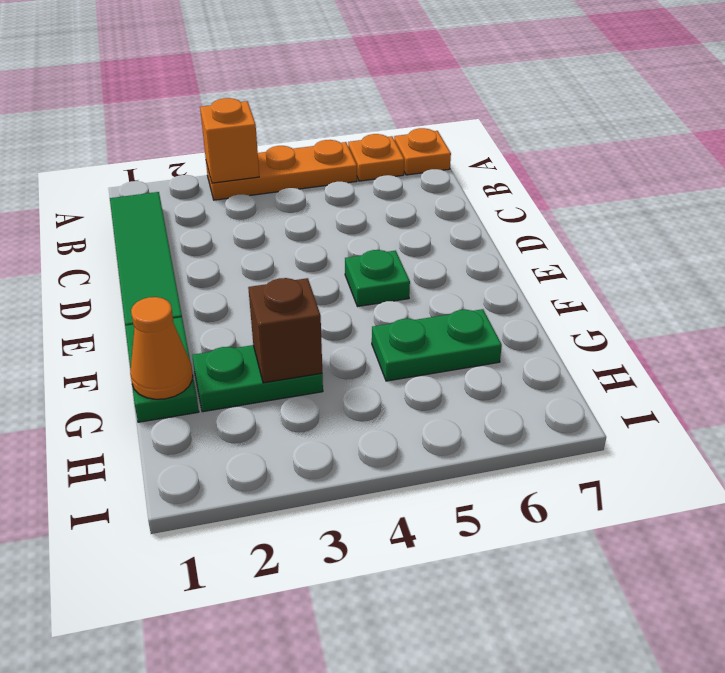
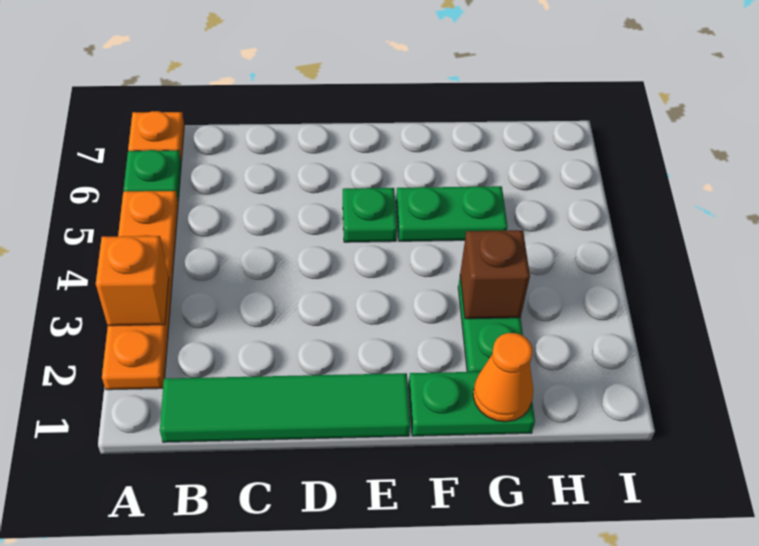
orange plate A3:A5 level 1 -> orange plate A2:A5 level 1
orange plate A6 level 1 -> green plate A6 level 1
green plate G5:G6 level 1 -> green plate F5:G5 level 1

